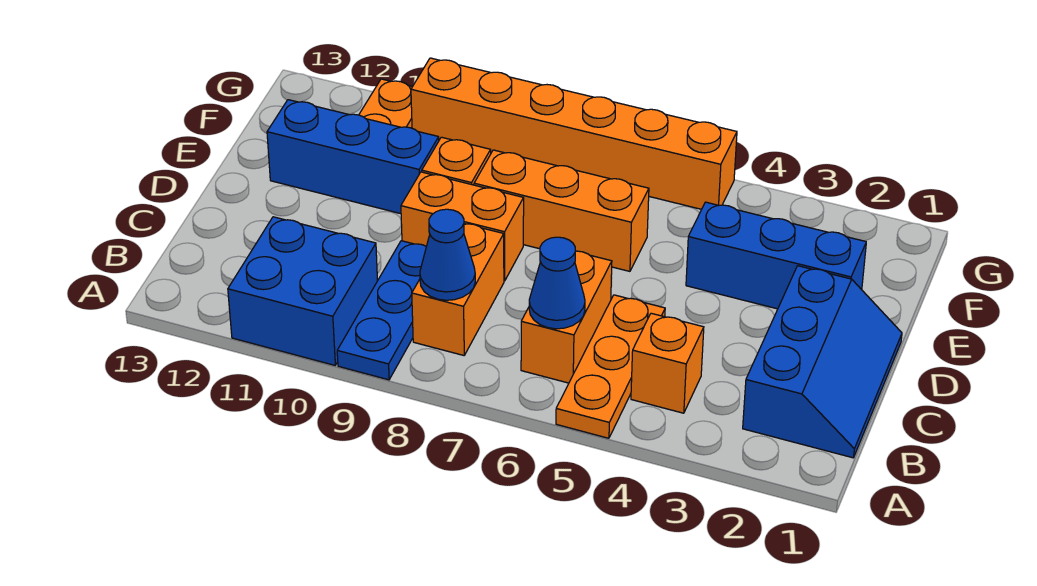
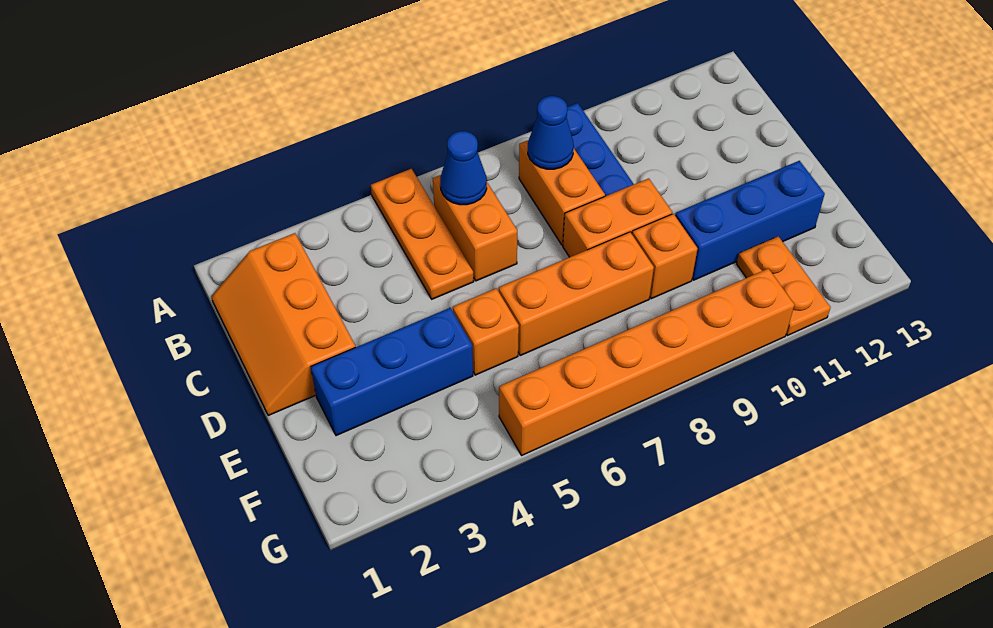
blue brick A10:B11 level 1 -> none
blue slope B1:D2 level 1 top 2 -> orange slope B1:D2 level 1 top 2
orange brick B4 level 1 -> orange brick E5 level 1

